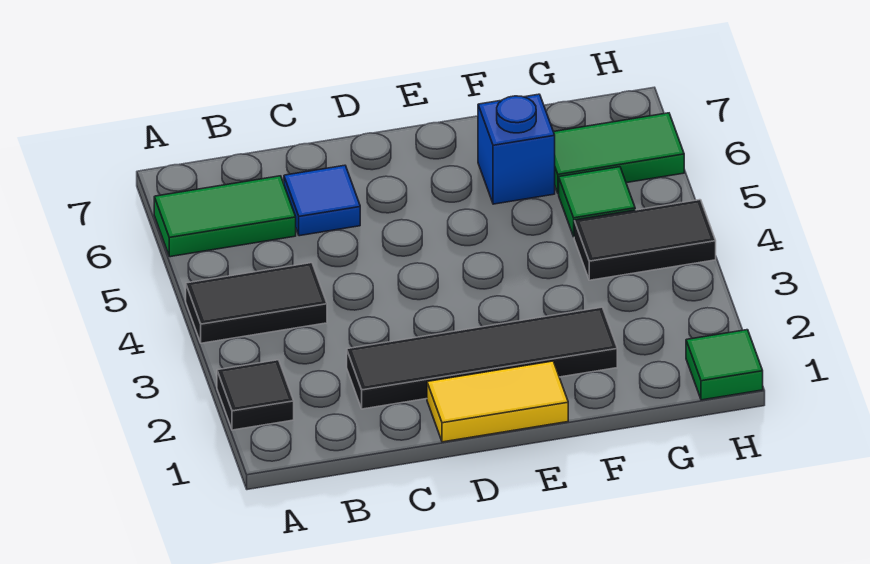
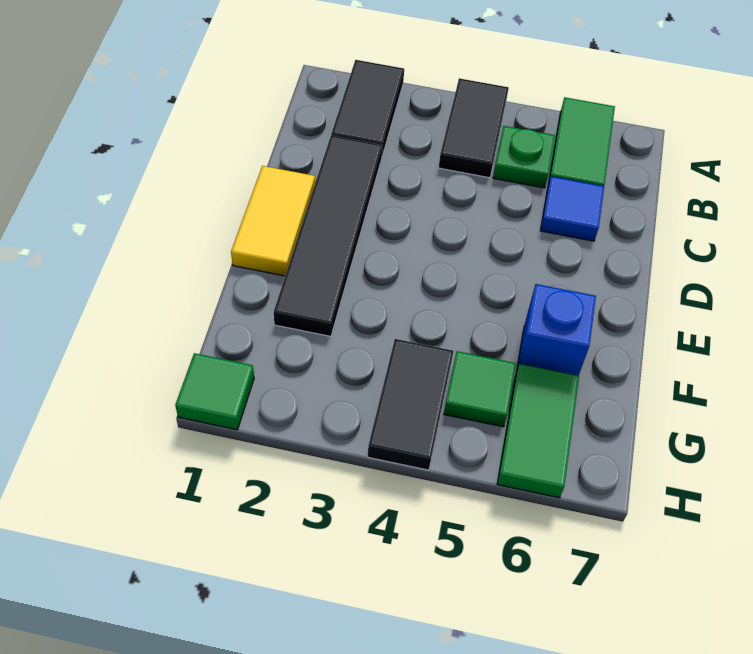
black tile A2 level 1 -> black tile A2:B2 level 1
none -> green plate B5 level 1

